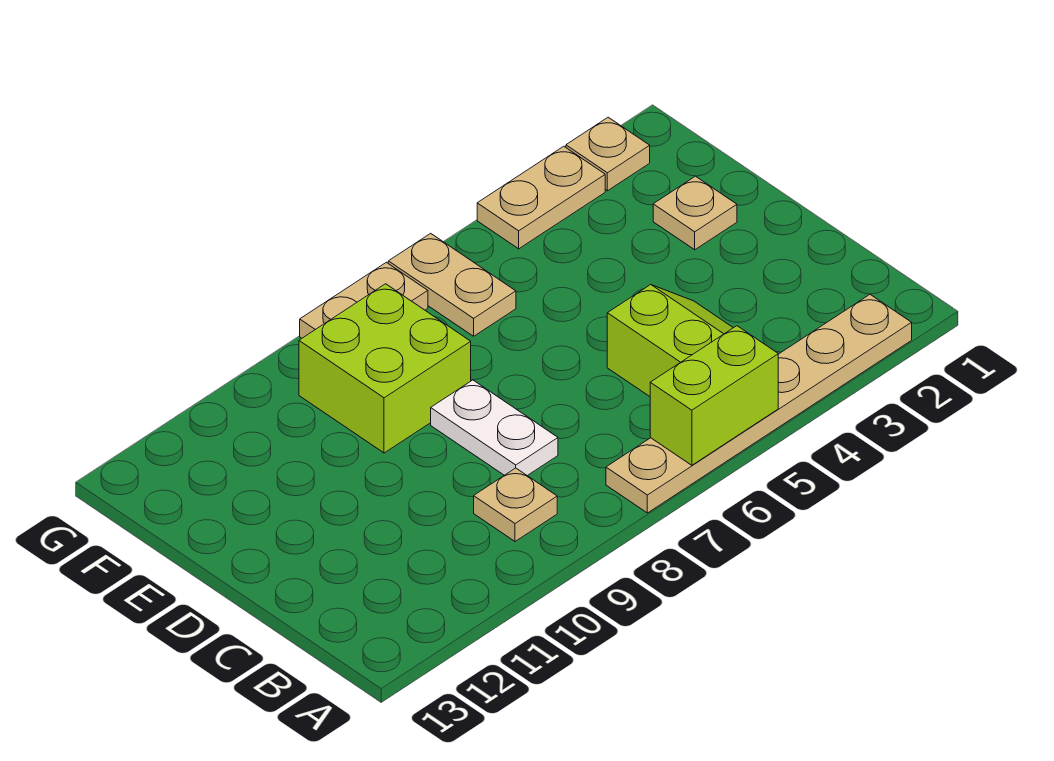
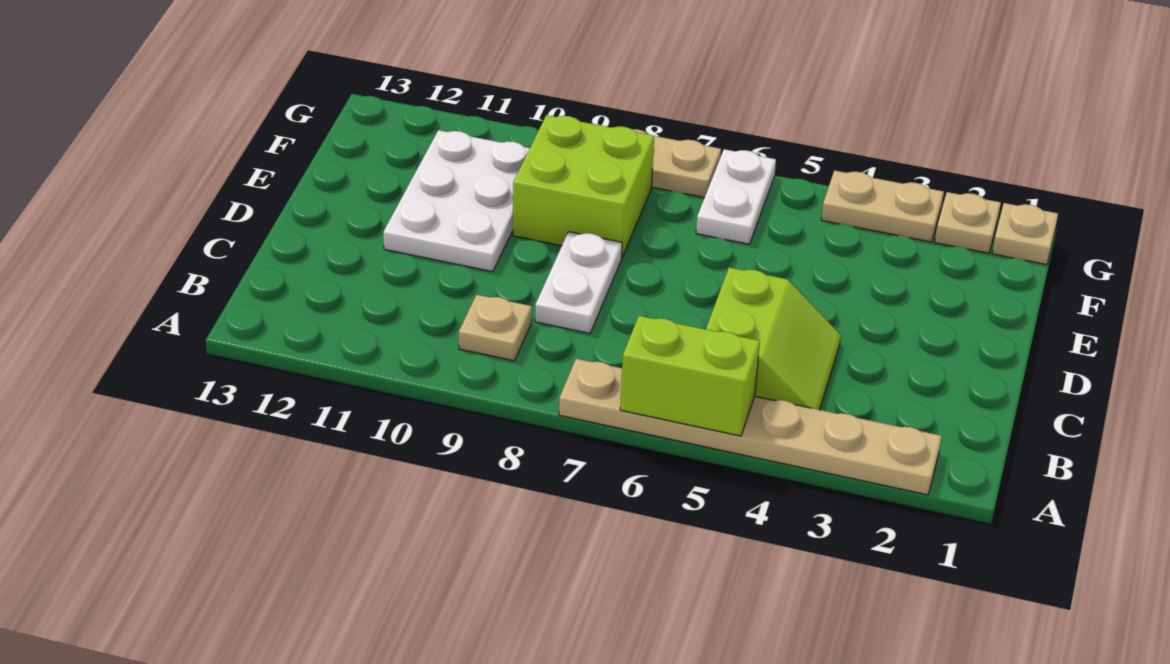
none -> white plate D10:F11 level 1
tan plate E2 level 1 -> tan plate G1 level 1
tan plate F6:G6 level 1 -> white plate F6:G6 level 1

